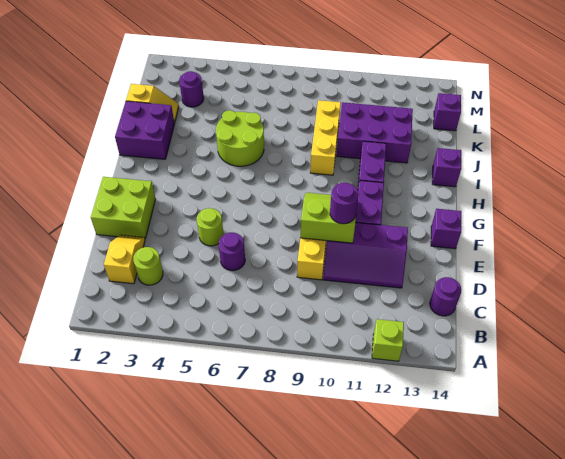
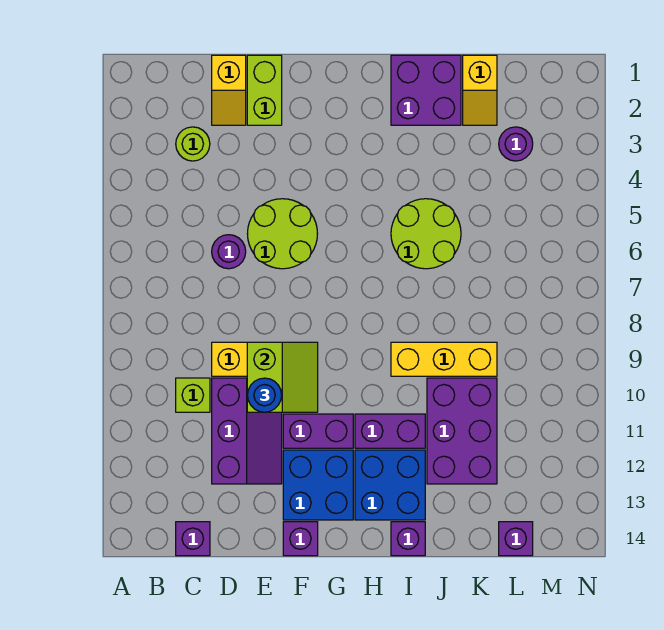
lime brick A12 level 1 -> lime brick C10 level 1
yellow slope C2:D2 level 1 top C -> yellow slope D1:D2 level 1 top 1
purple round brick C14 level 1 -> purple brick C14 level 1
purple slope D10:E12 level 1 top E -> purple slope D10:E12 level 1 top D
lime brick E1:F2 level 1 -> lime brick E1:E2 level 1
lime round brick E5 level 1 -> lime round brick E5:F6 level 1
purple round brick E10 level 3 -> blue round brick E10 level 3
none -> blue brick F12:G13 level 1
none -> blue brick H12:I13 level 1

